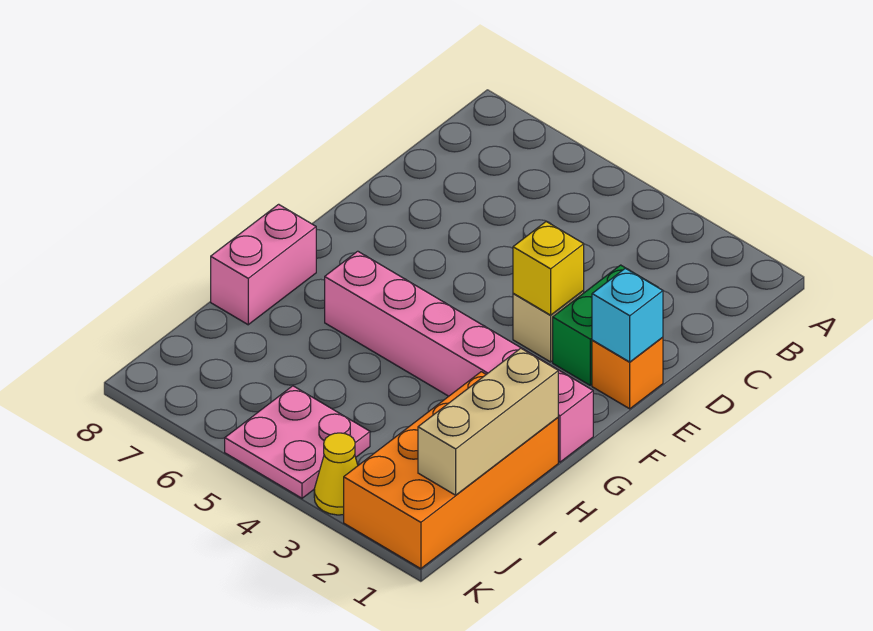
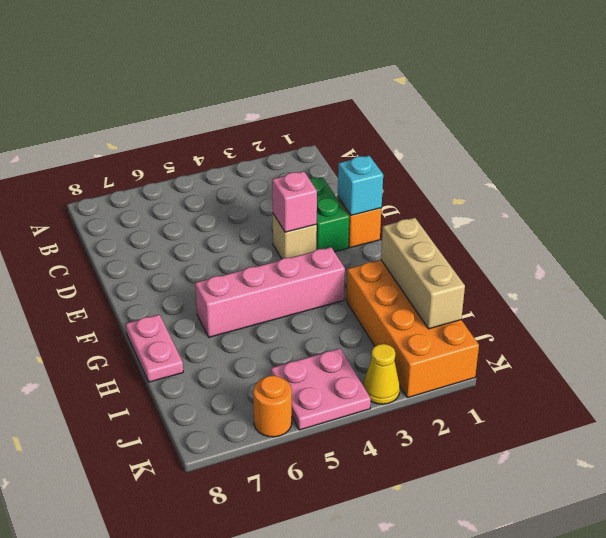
yellow brick E3 level 2 -> pink brick E3 level 2
pink brick G1:G6 level 1 -> pink brick G3:G6 level 1
pink brick G8:H8 level 1 -> pink plate G8:H8 level 1
none -> orange round brick K6 level 1

